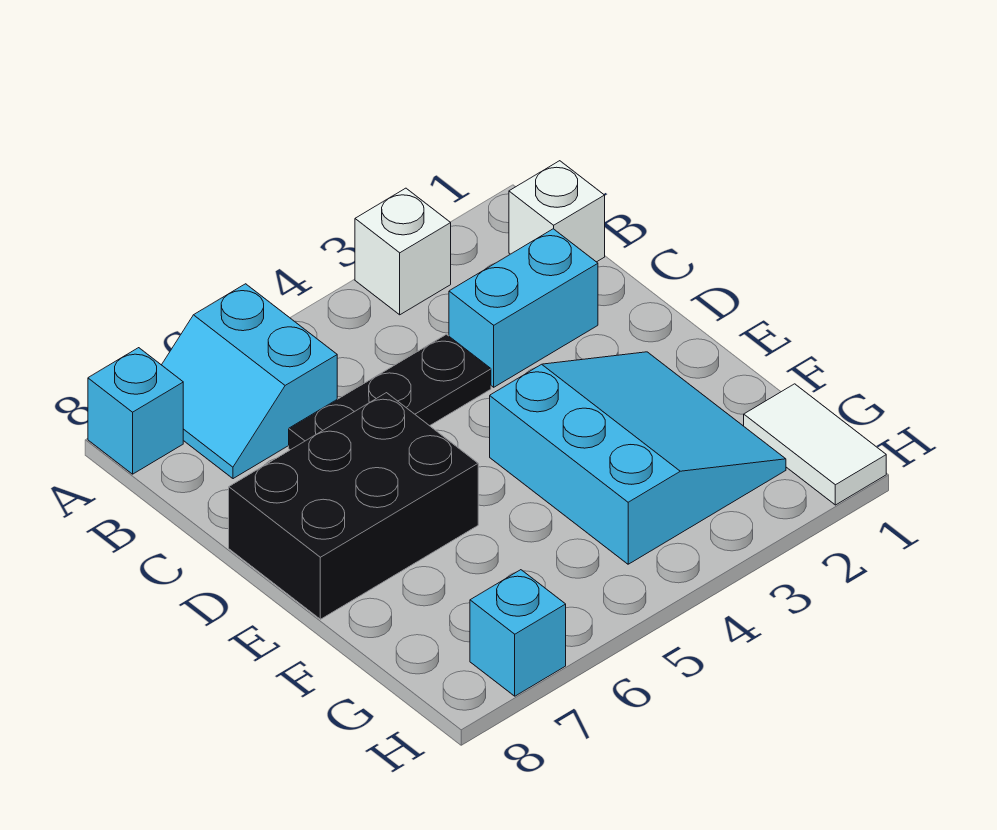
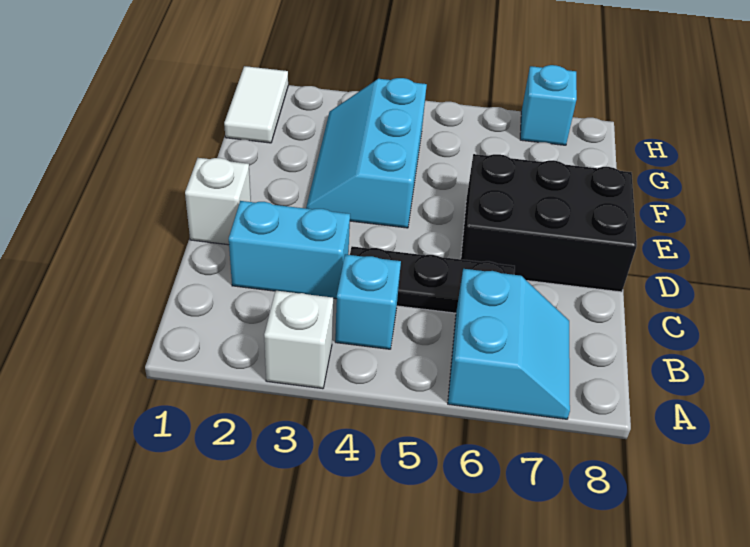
cyan brick A8 level 1 -> cyan brick B4 level 1
white brick B1 level 1 -> white brick D1 level 1
cyan slope E2:G4 level 1 top 4 -> cyan slope E3:G4 level 1 top 4

